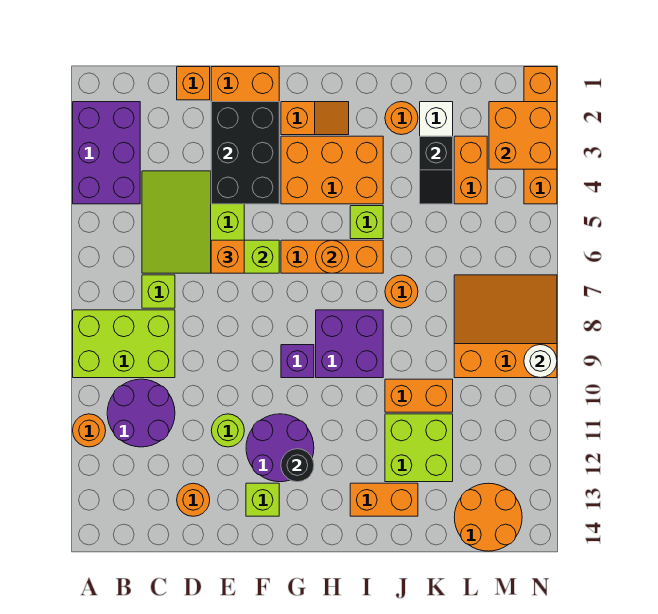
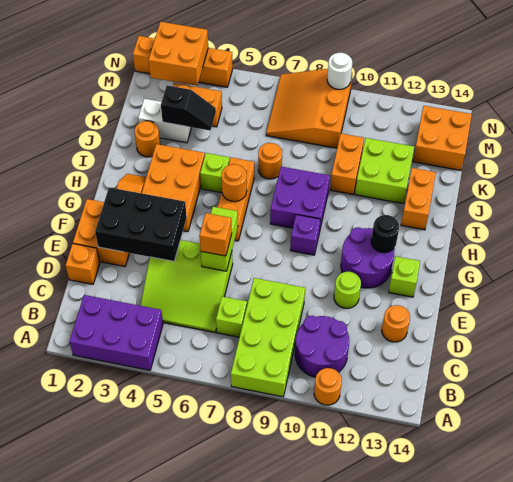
lime brick A8:C9 level 1 -> lime brick A8:D9 level 1
orange round brick L13:M14 level 1 -> orange brick L13:M14 level 1

